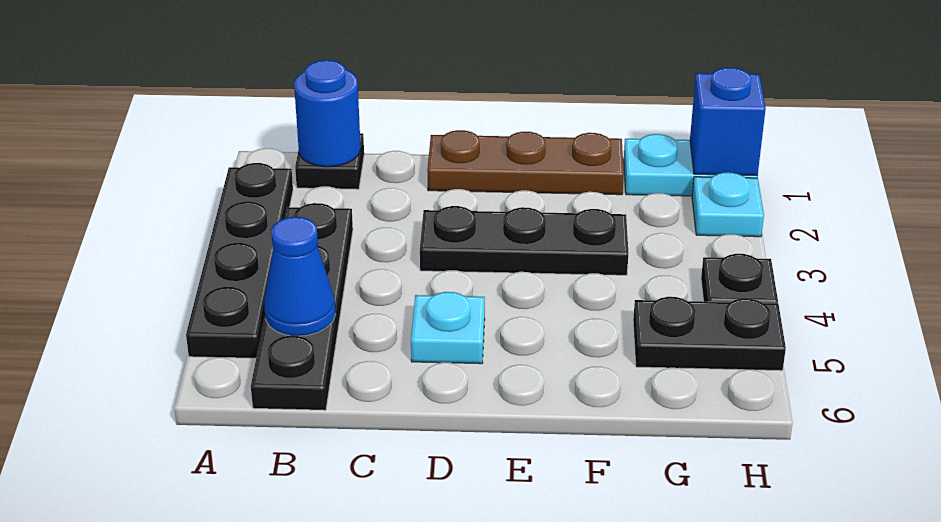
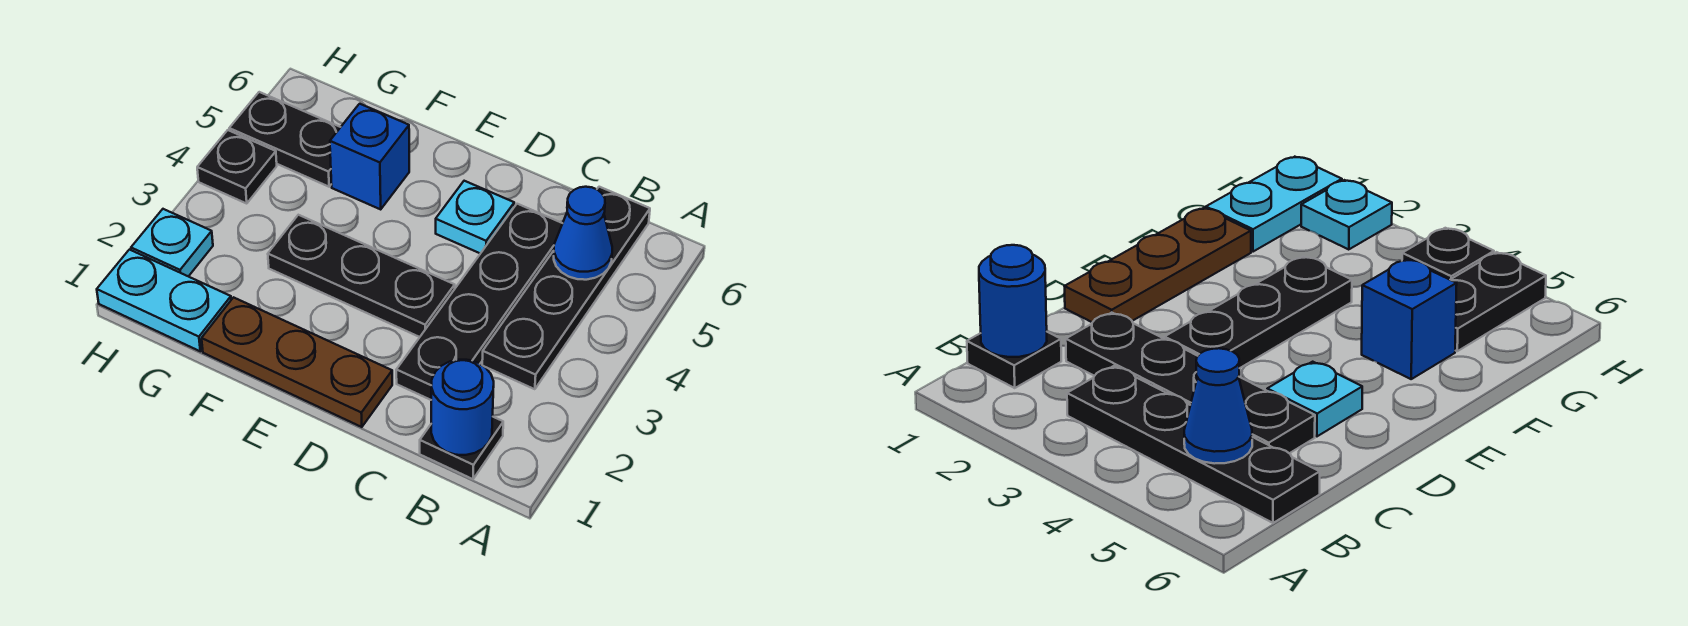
black plate A2:A5 level 1 -> black plate C2:C5 level 1
blue brick H1 level 2 -> blue brick F5 level 1

